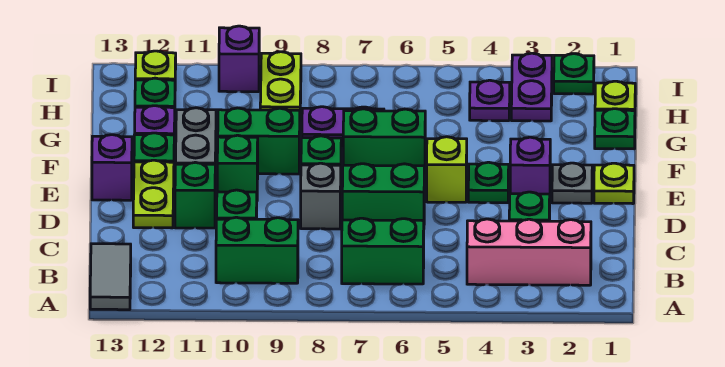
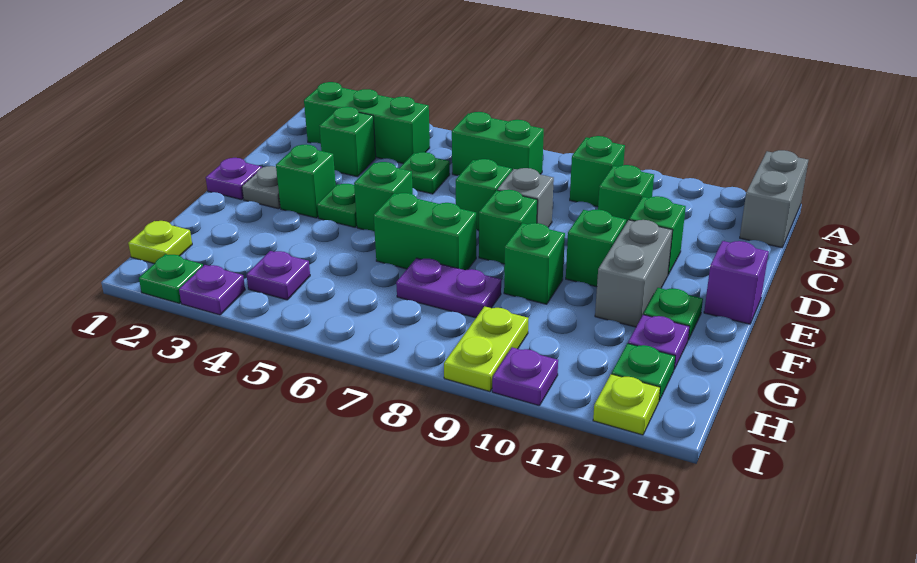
grey tile A13:B13 level 1 -> grey brick A13:B13 level 1
pink brick B2:B4 level 1 -> green brick B2:B4 level 1
green brick B9:B10 level 1 -> green brick B9 level 1
green brick D6:D7 level 1 -> green brick D7 level 1
lime plate D12:E12 level 1 -> none
lime plate E1 level 1 -> purple plate E1 level 1
purple brick E3 level 1 -> green brick E3 level 1
lime brick E5 level 1 -> green brick E5 level 1
green brick F9:F10 level 1 -> green brick F9 level 1
green plate G1 level 1 -> green plate C5 level 1
purple plate H3:I3 level 1 -> purple plate I3 level 1
purple brick I10 level 1 -> purple plate I10 level 1

